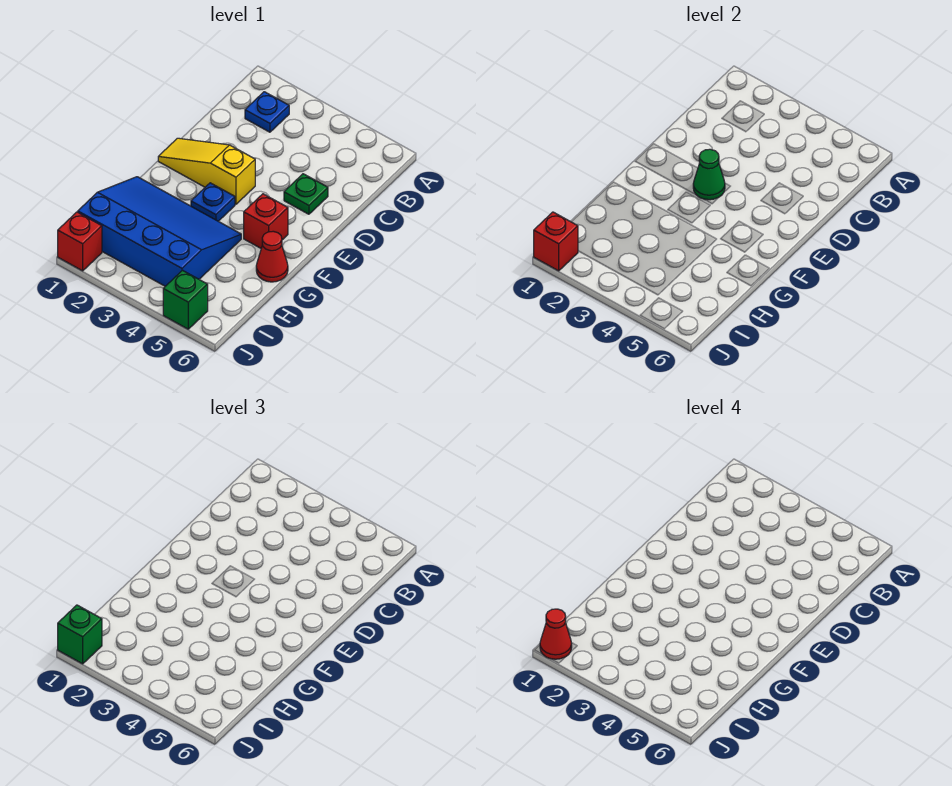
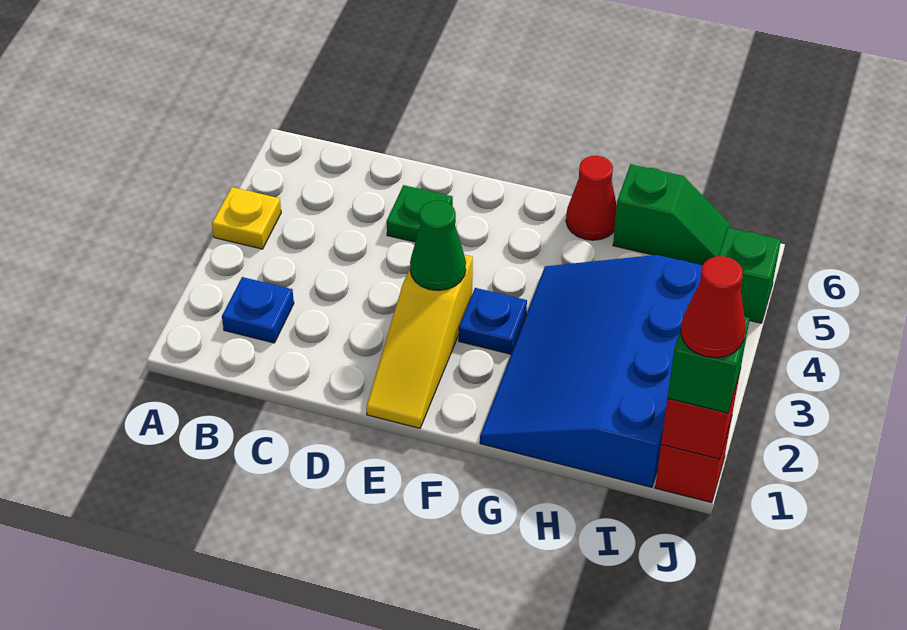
none -> yellow plate A4 level 1
red brick F5 level 1 -> none
none -> green slope H6:I6 level 1 top H

